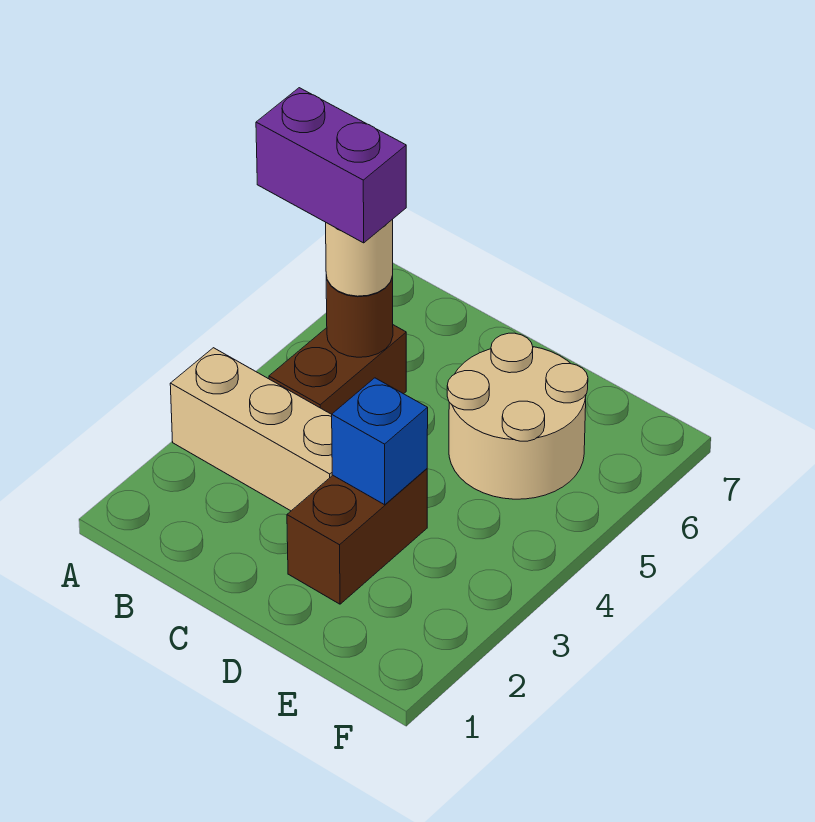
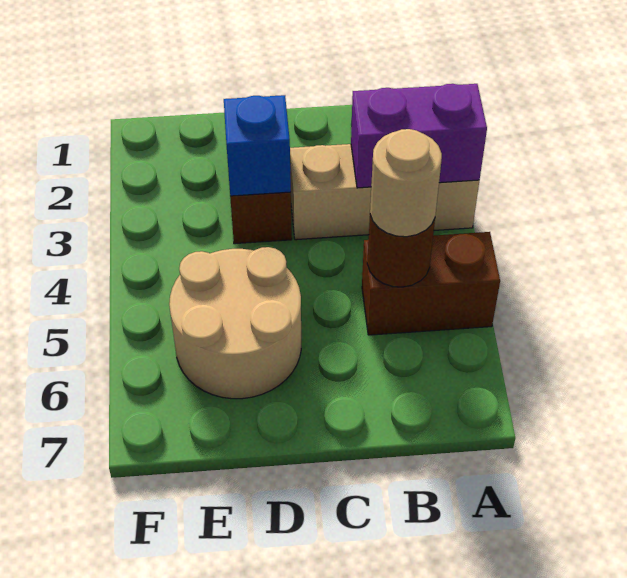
purple brick A5:B5 level 4 -> purple brick A3:B3 level 2
brown brick B4:B5 level 1 -> brown brick A5:B5 level 1

